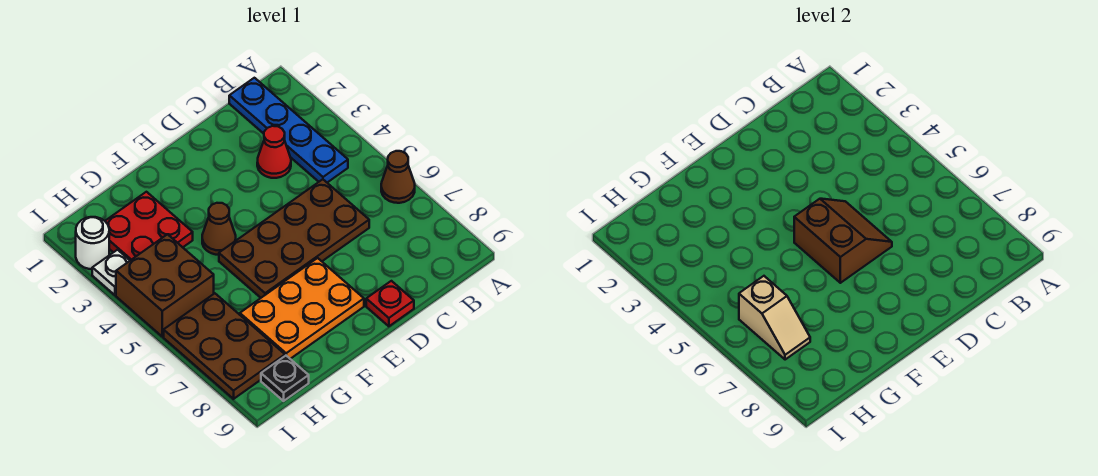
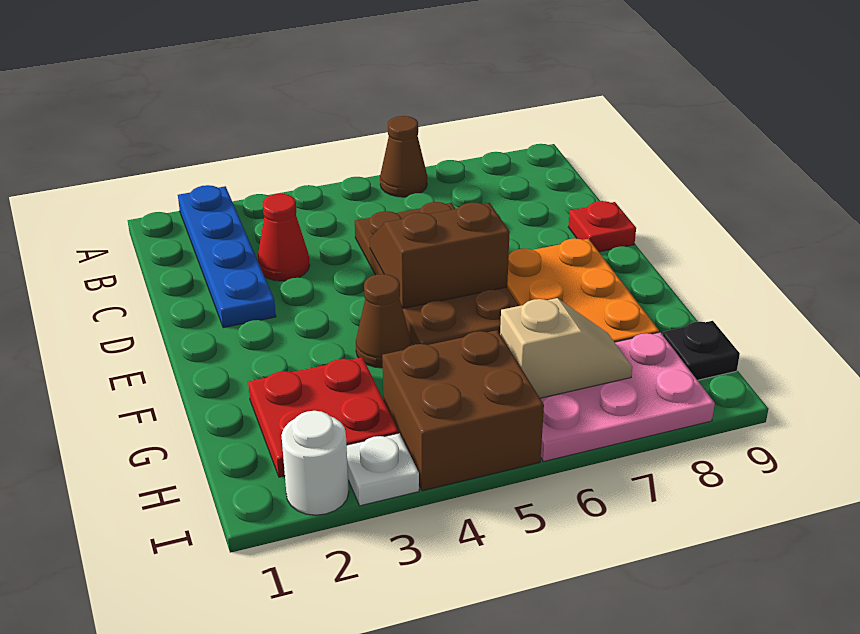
blue plate B1:B4 level 1 -> blue plate A2:D2 level 1
brown plate H6:I8 level 1 -> pink plate H6:I8 level 1

